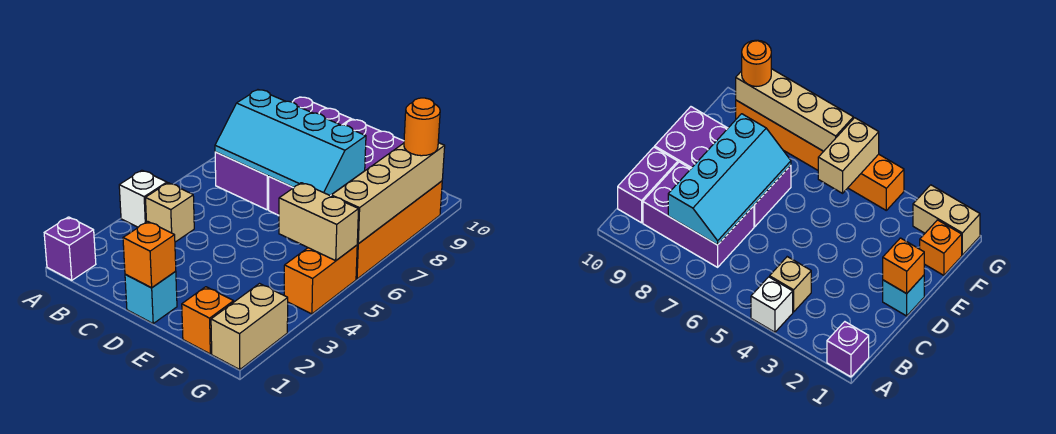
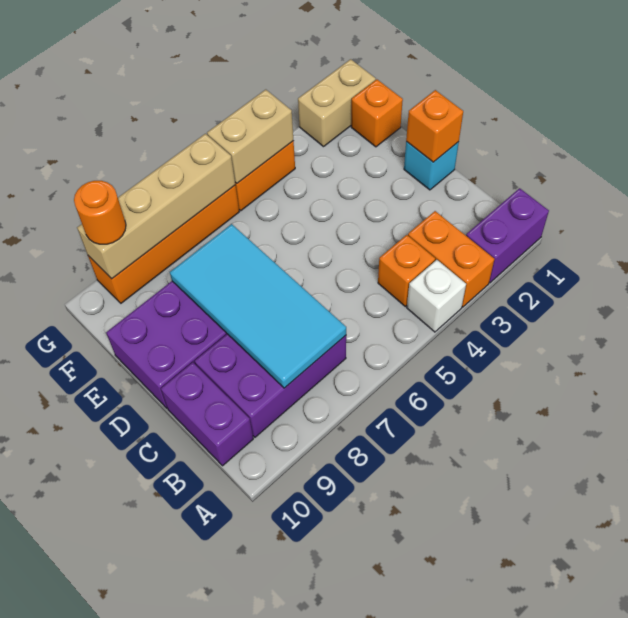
purple brick A1 level 1 -> purple brick A1:A2 level 1
none -> orange brick A3:B3 level 1
tan brick B4 level 1 -> orange brick B4 level 1
cyan slope B7:E8 level 2 top 8 -> cyan tile B7:E8 level 2
tan brick F5:G5 level 2 -> tan brick G4:G5 level 2

